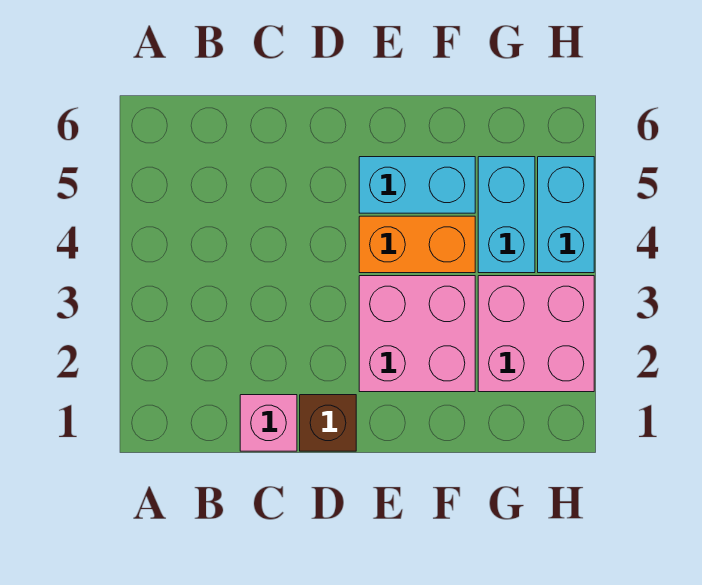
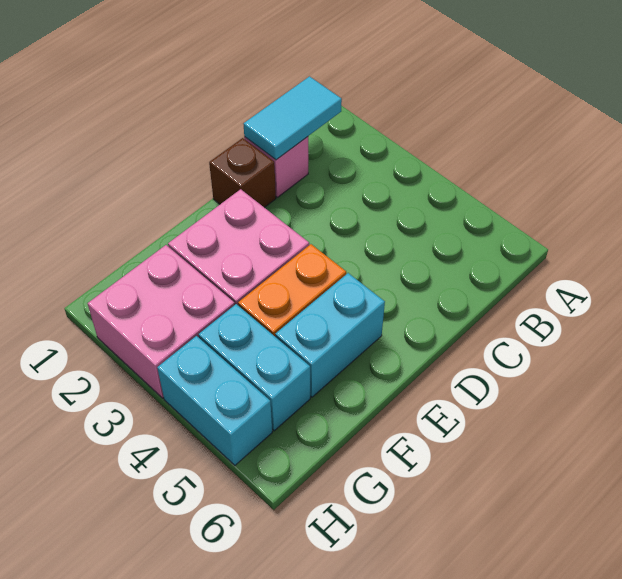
none -> cyan tile B1:C1 level 2

